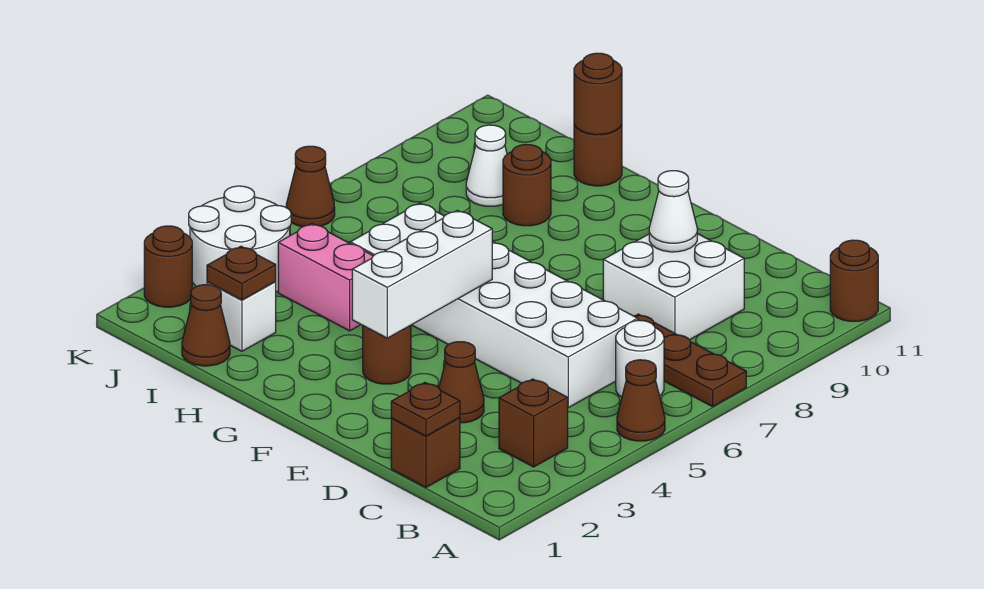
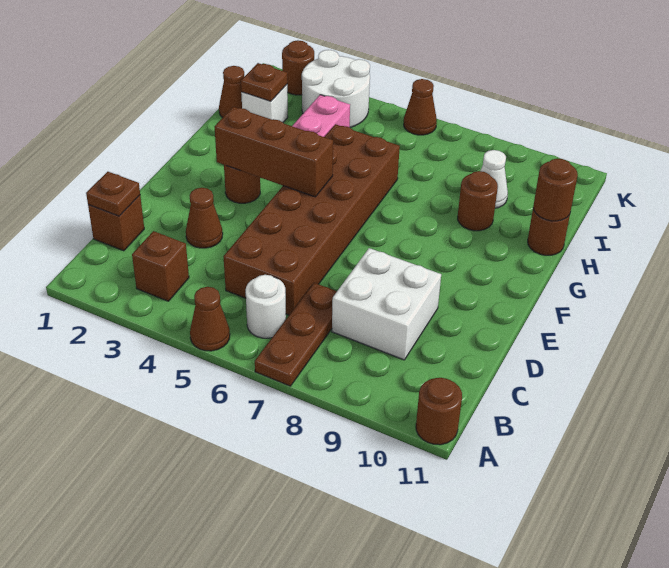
white brick C5:H6 level 1 -> brown brick C5:H6 level 1
white cone D9 level 2 -> none
white brick F3:F5 level 2 -> brown brick F3:F5 level 2

